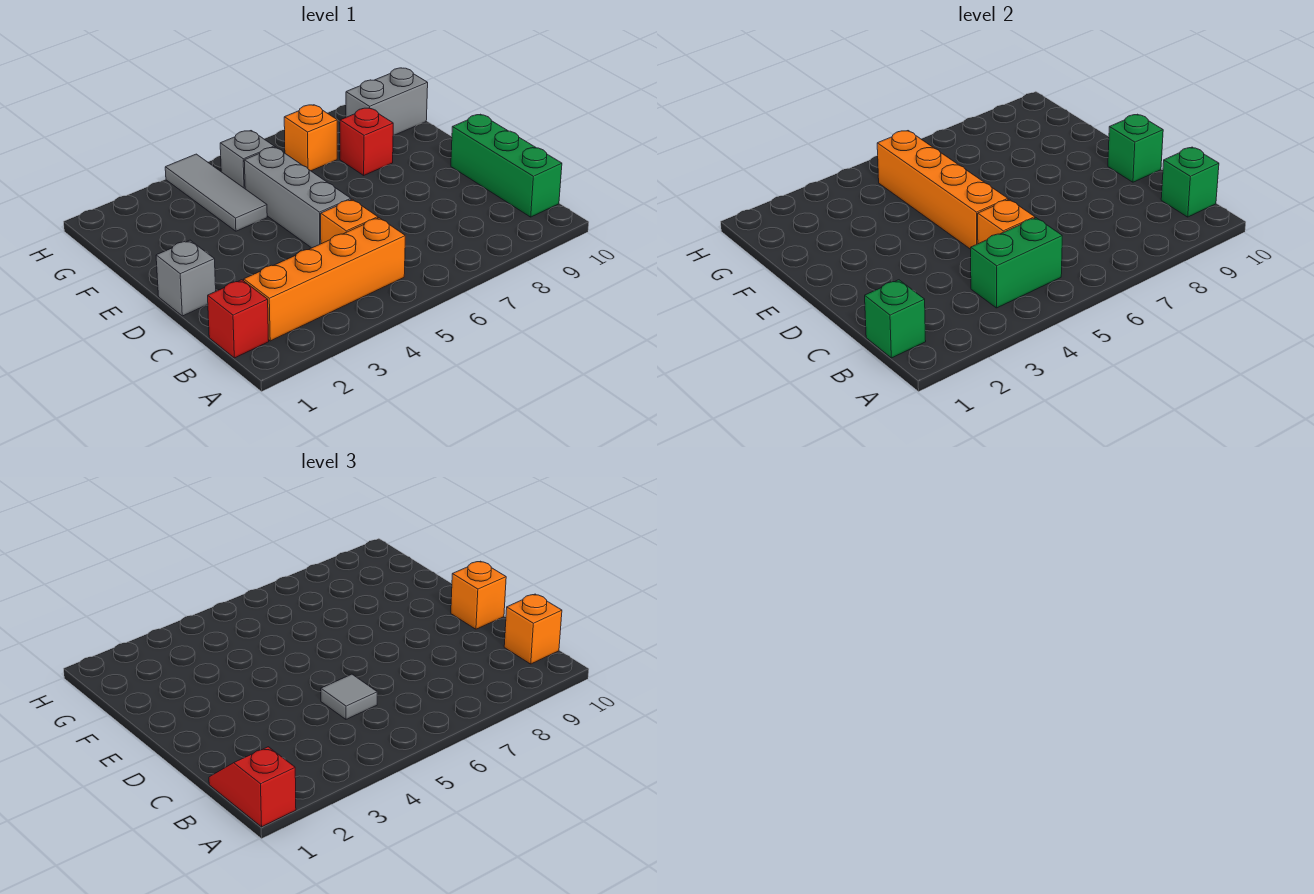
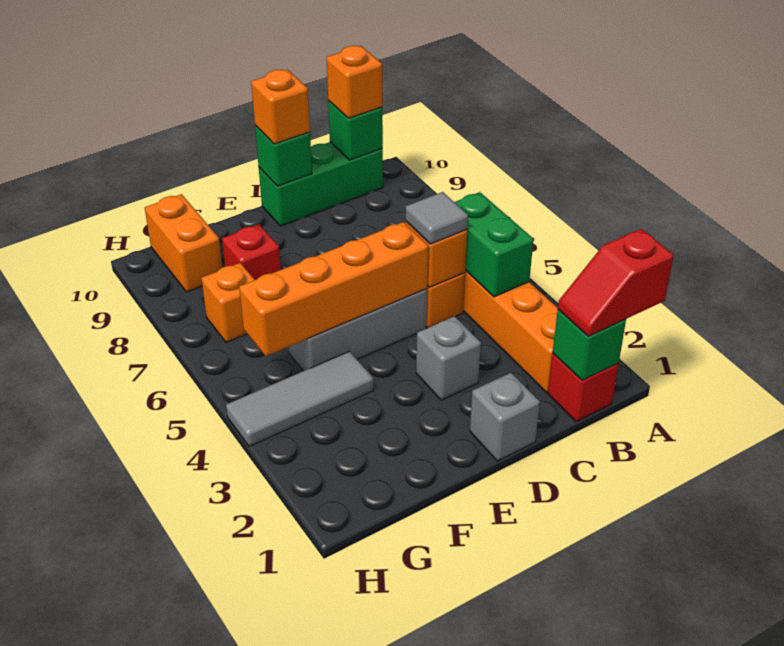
grey brick G5 level 1 -> grey brick D3 level 1
grey brick G9:G10 level 1 -> orange brick G9:G10 level 1

